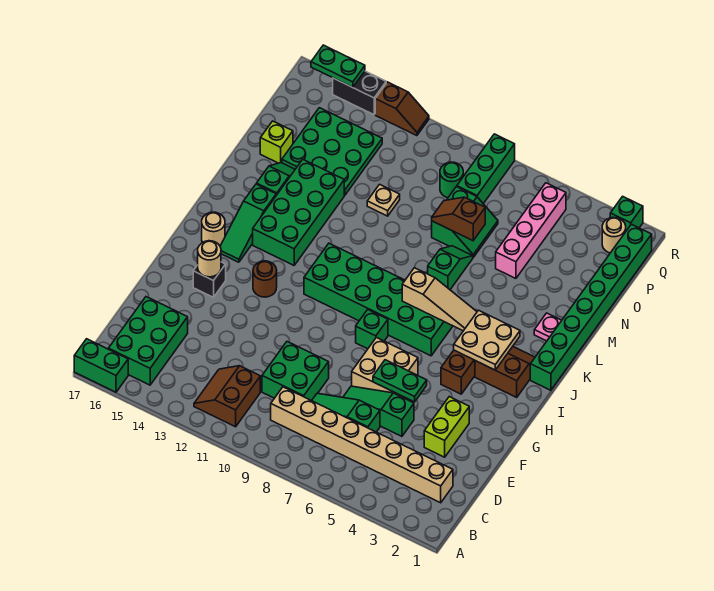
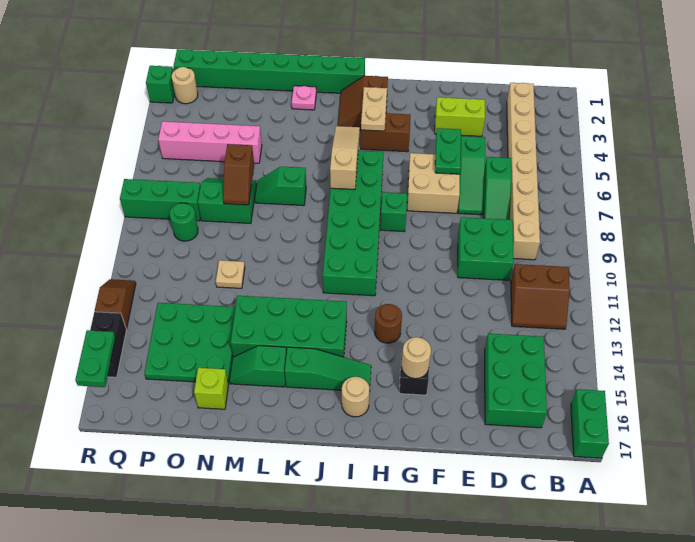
green brick B15:D16 level 1 -> green brick C14:D16 level 1
tan plate I3:J4 level 2 -> tan plate I3:I4 level 2

